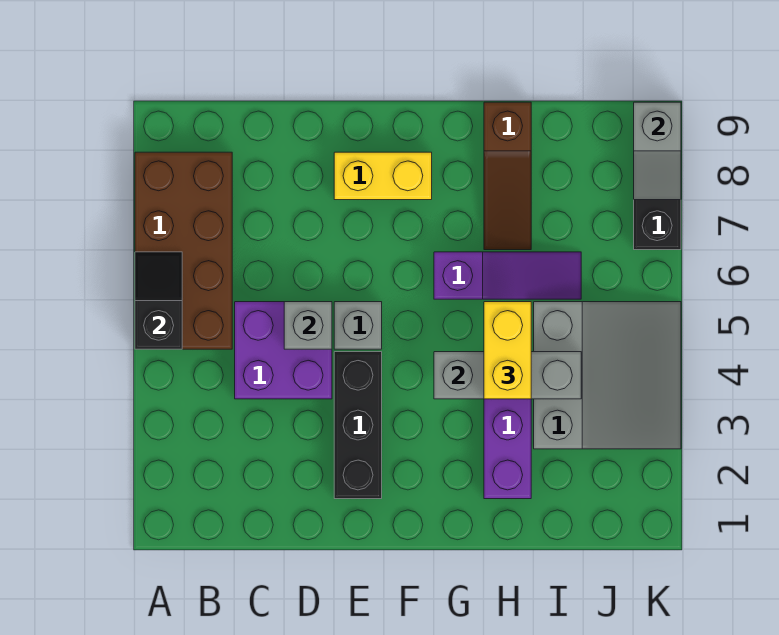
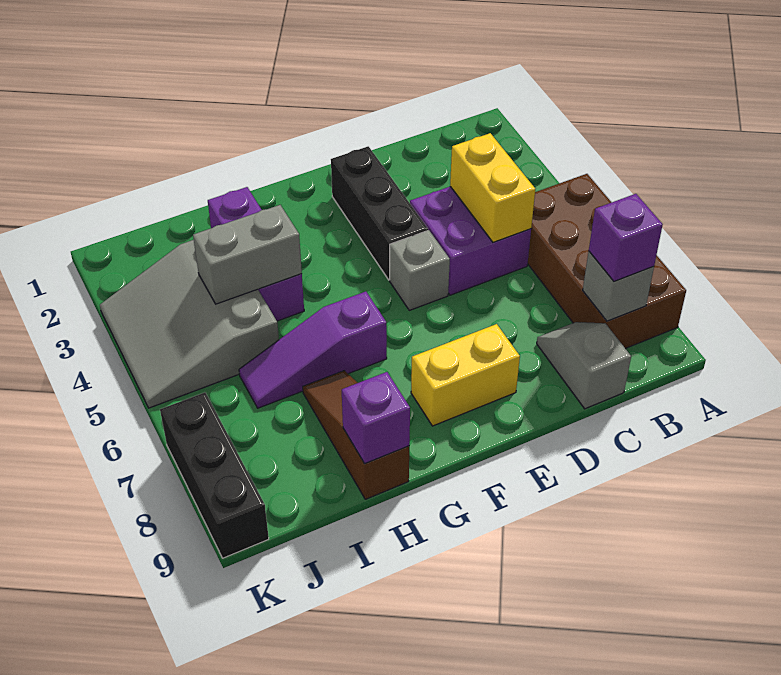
black slope A5:A6 level 2 top 5 -> none
none -> purple brick B8 level 3
grey brick D5 level 2 -> grey brick B8 level 2
grey brick G4:I4 level 2 -> grey brick H4:I4 level 2
yellow brick H4:H5 level 3 -> yellow brick C4:C5 level 2
none -> purple brick H9 level 2
grey slope K8:K9 level 2 top 9 -> grey slope C8:C9 level 1 top 9

